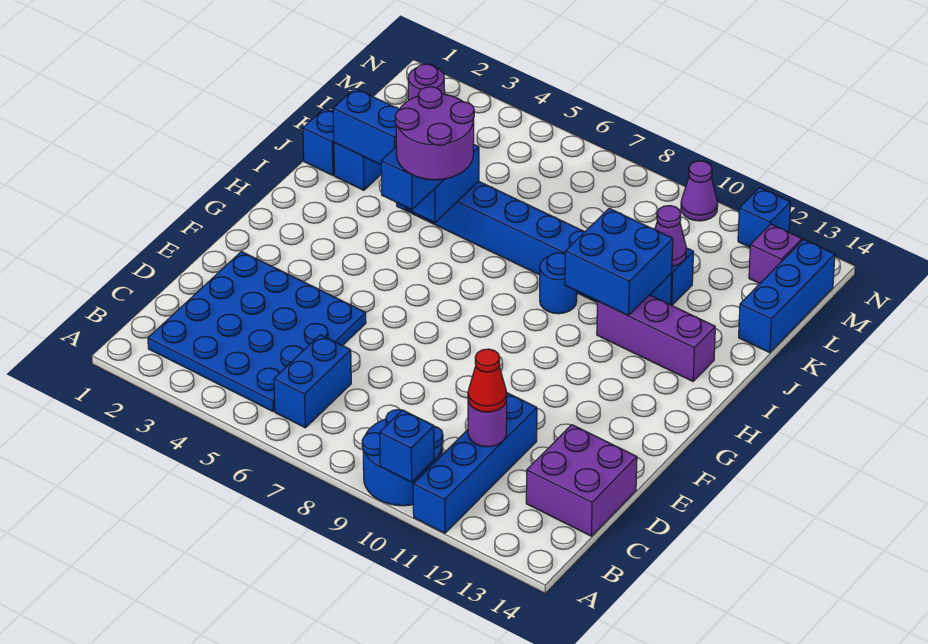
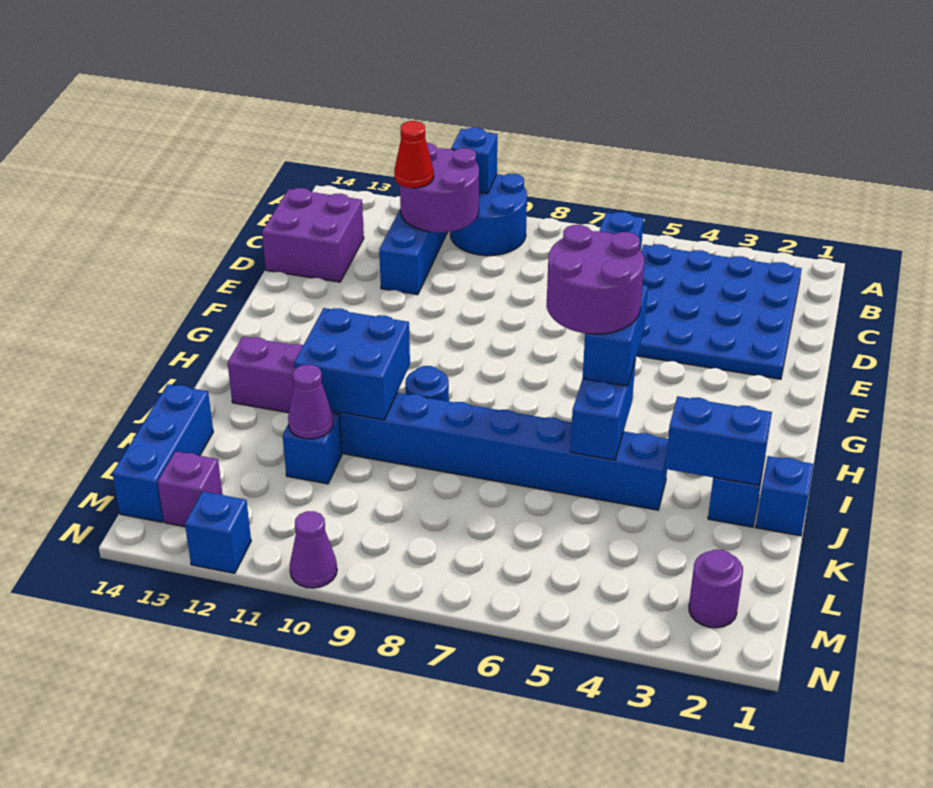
purple round brick C11 level 2 -> purple round brick B10:C11 level 2

